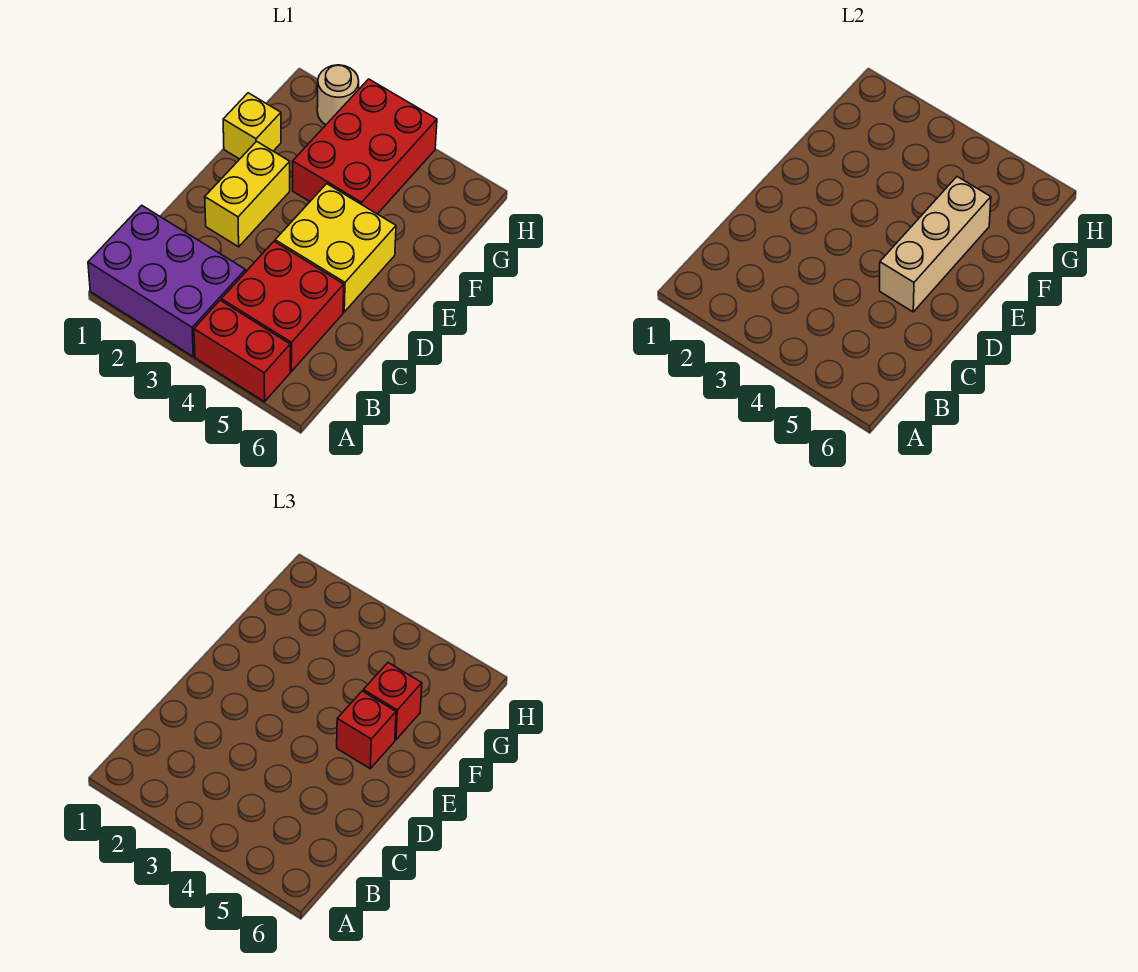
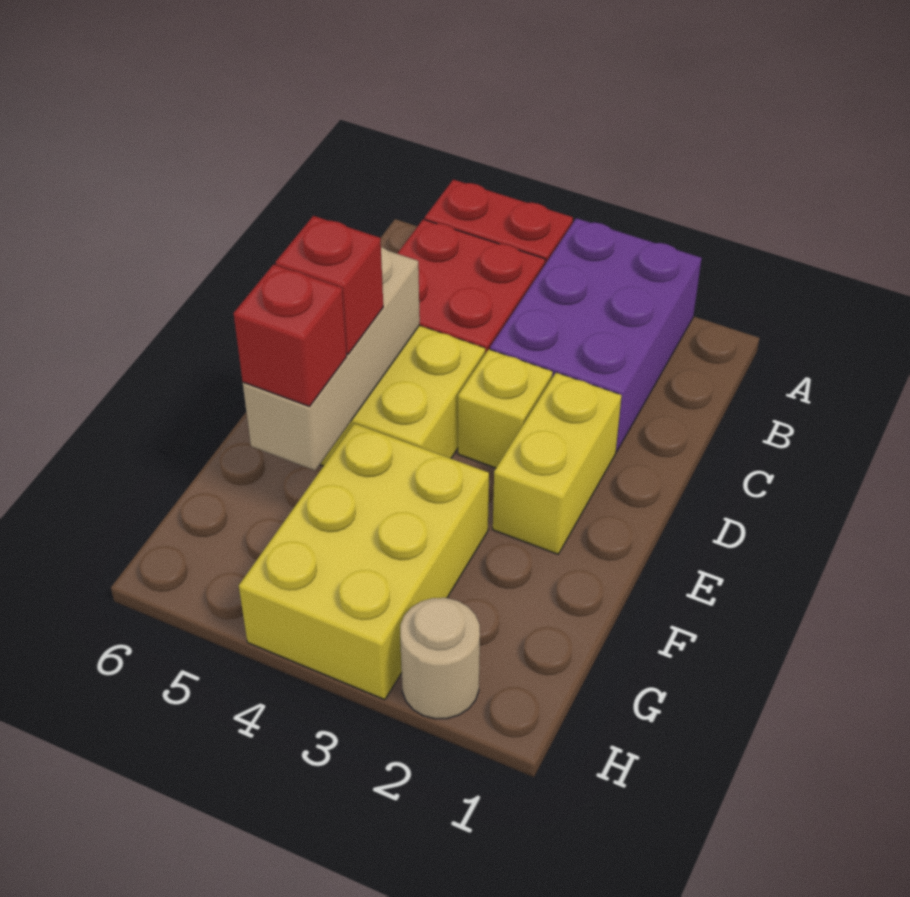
purple brick A1:B3 level 1 -> purple brick A2:C3 level 1
yellow brick F1 level 1 -> yellow brick D3 level 1
red brick F3:H4 level 1 -> yellow brick F3:H4 level 1

